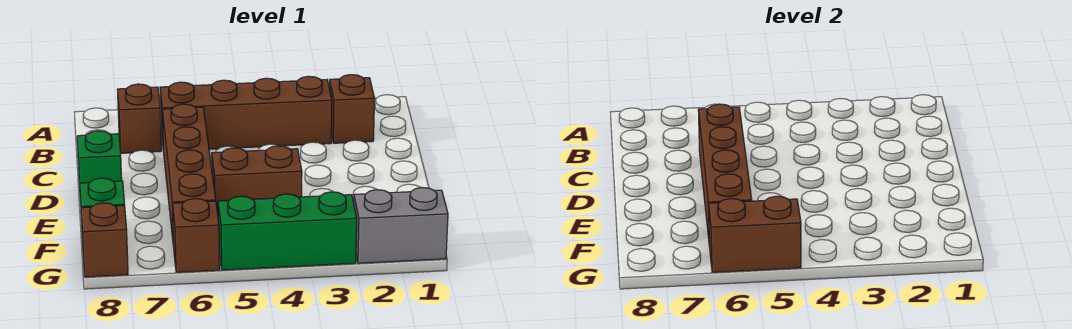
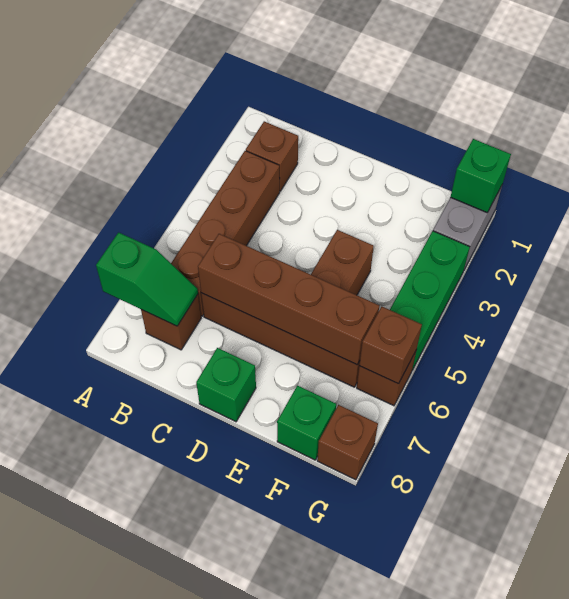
none -> green slope A7:B7 level 2 top A
none -> green brick G1 level 2
brown brick G5:G6 level 2 -> brown brick G6 level 2

